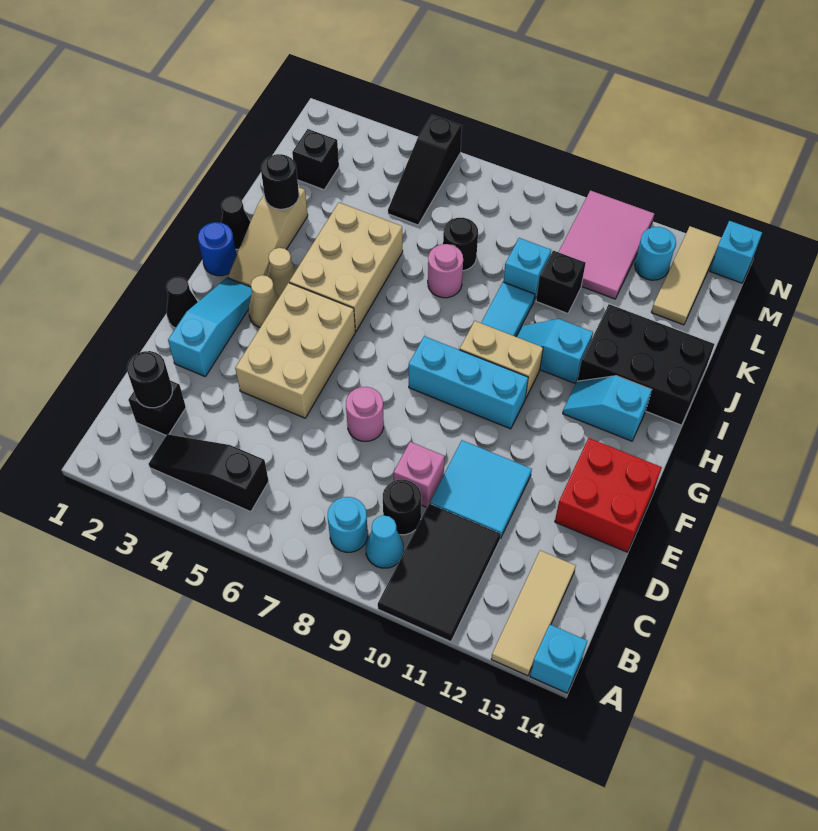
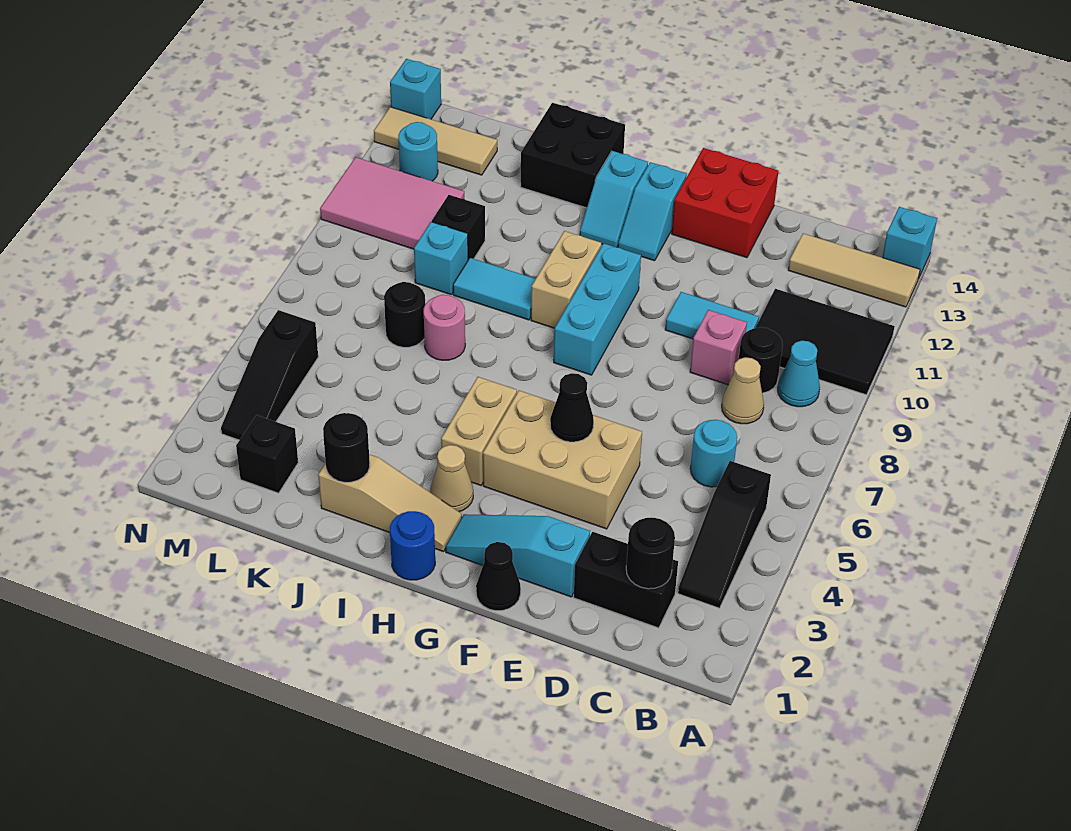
cyan round brick B8 level 1 -> cyan round brick C6 level 1
black brick C2 level 1 -> black brick C2:D2 level 1
cyan tile D10:E11 level 1 -> cyan tile D10:E10 level 1
pink round brick E7 level 1 -> none
tan cone G3 level 1 -> tan cone C8 level 1
tan brick H4:J5 level 1 -> tan brick H4:H5 level 1
black cone I1 level 1 -> black cone F5 level 2
cyan slope I10:I11 level 1 top 11 -> cyan slope G12:G13 level 1 top 13
black brick I12:J14 level 1 -> black brick I13:J14 level 1
black slope L5:N5 level 1 top N -> black slope M3:M5 level 1 top 5

